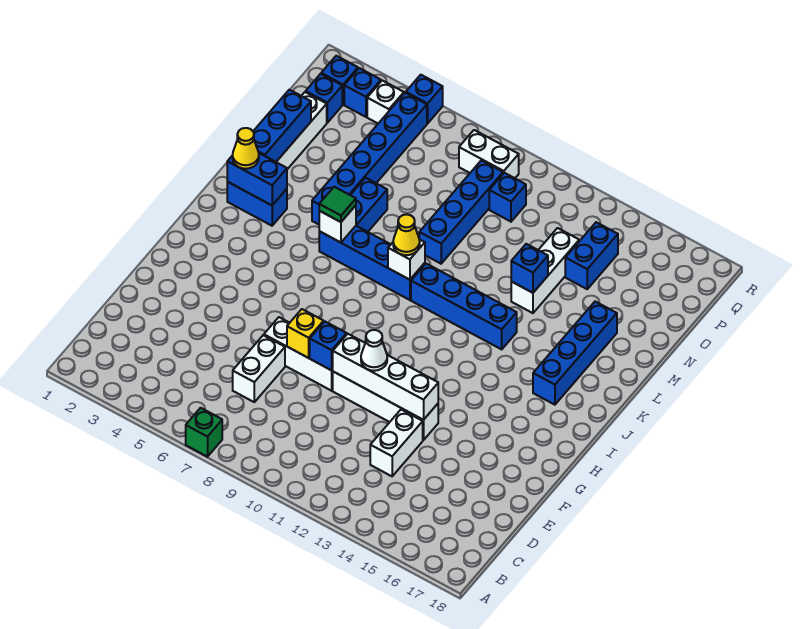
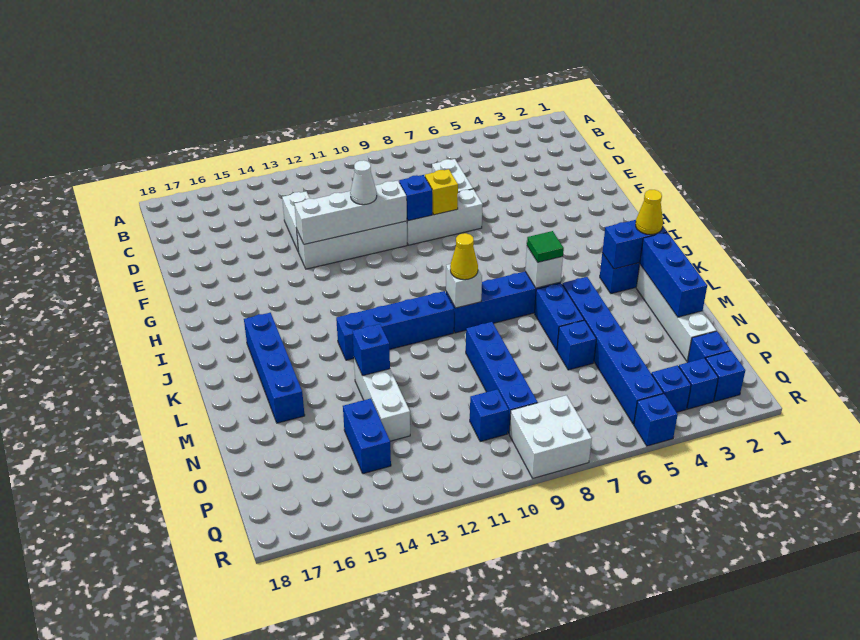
green brick A7 level 1 -> none
none -> blue brick N6 level 1
white brick Q4 level 1 -> blue brick Q4 level 1
white brick Q8:Q9 level 1 -> white brick Q8:R9 level 1

